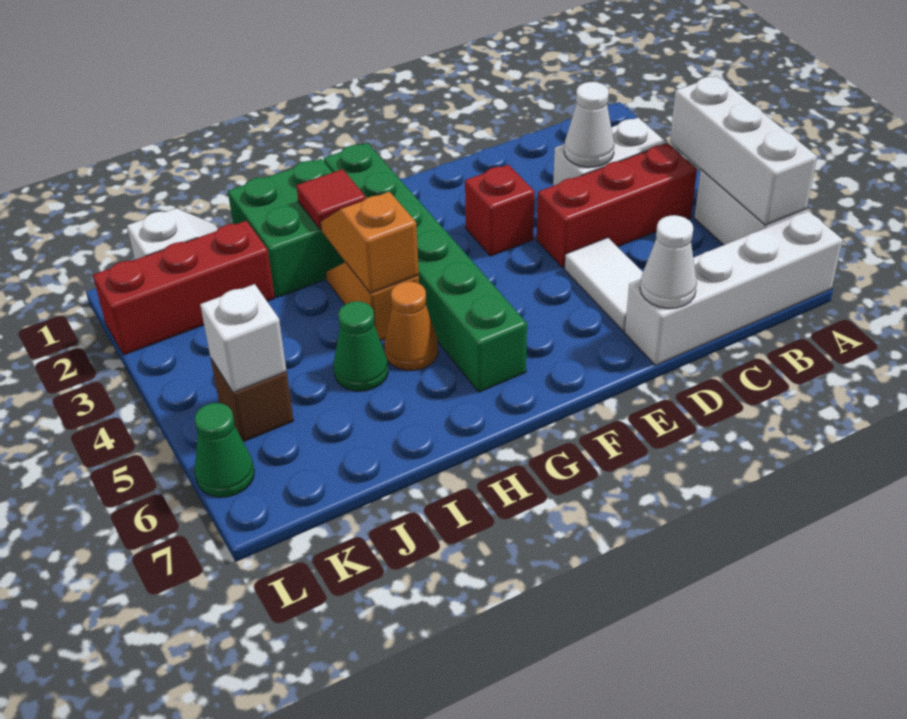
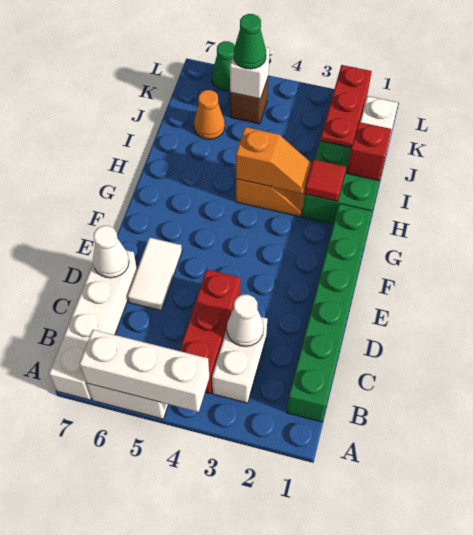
white tile D5:D6 level 1 -> white tile D6:E6 level 1
red brick E3 level 1 -> red brick I1 level 2
green brick G1:G6 level 1 -> green brick B1:G1 level 1
orange cone H5 level 1 -> orange cone J6 level 1
green cone I5 level 1 -> green cone K5 level 3

